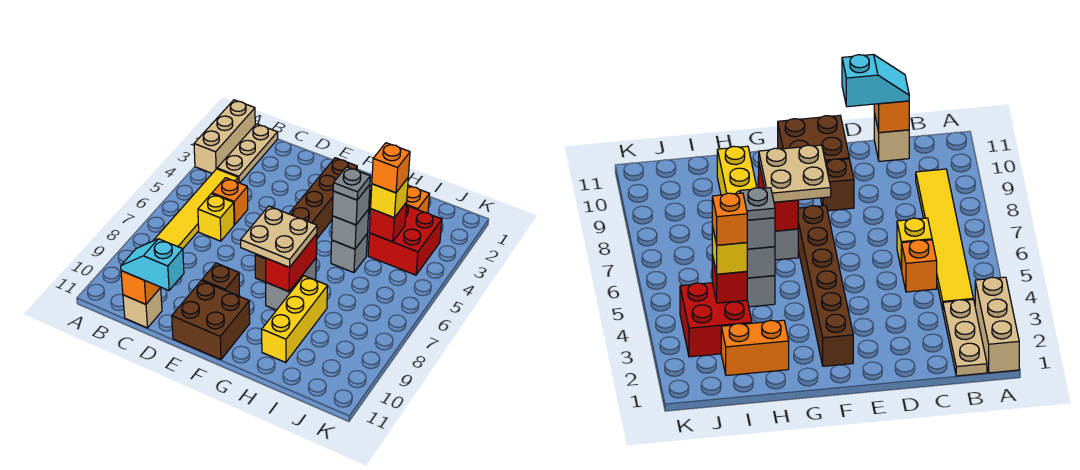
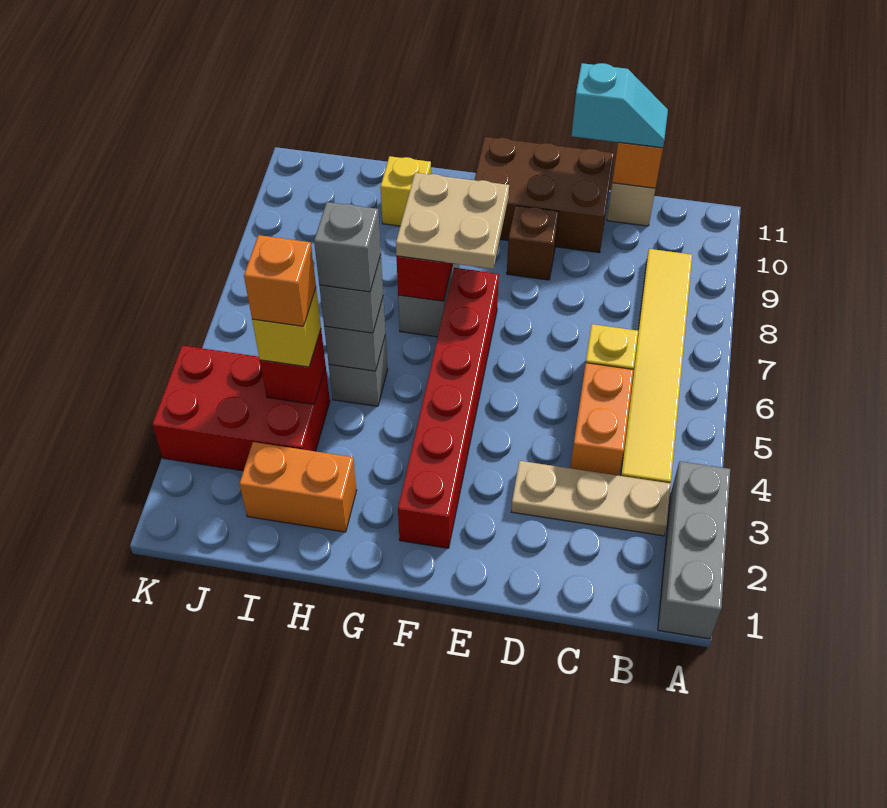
tan brick A1:A3 level 1 -> grey brick A1:A3 level 1
tan plate B1:B3 level 1 -> tan plate B3:D3 level 1
orange brick C5 level 1 -> orange brick C4:C5 level 1
brown brick E10:F11 level 1 -> brown brick D10:F11 level 1
brown brick F2:F7 level 1 -> red brick F2:F7 level 1
grey plate H5 level 4 -> grey brick H5 level 4
yellow brick H8:H10 level 1 -> yellow brick H10 level 1
red brick I3:J4 level 1 -> red brick I3:K4 level 1

